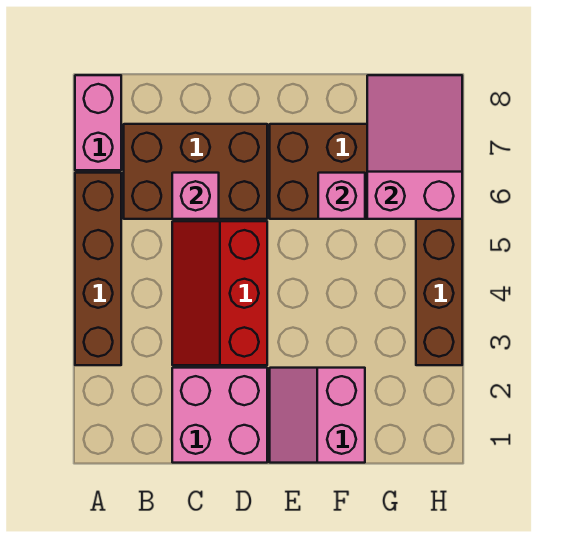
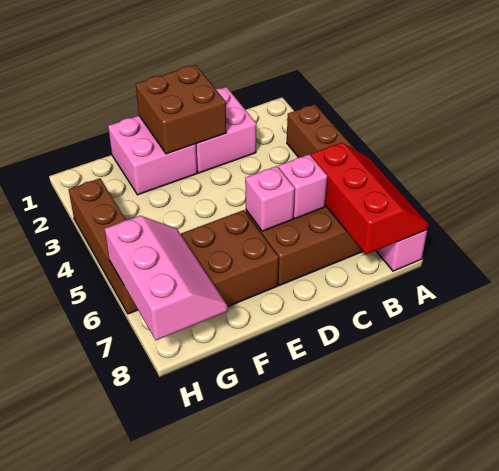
red slope C3:D5 level 1 top D -> red slope A6:B8 level 2 top B
none -> brown brick D1:E2 level 2
pink slope E1:F2 level 1 top F -> pink brick E1:F2 level 1
pink brick F6 level 2 -> pink brick D6 level 2
pink slope G6:H8 level 2 top 6 -> pink slope G6:H8 level 2 top H

